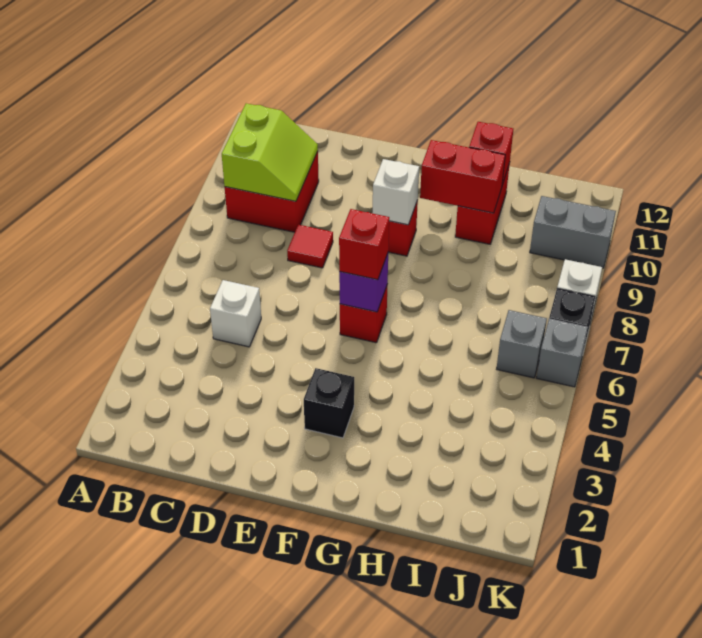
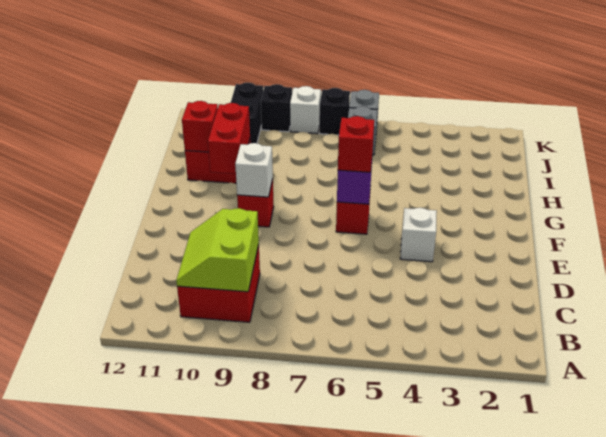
lime slope B9:C10 level 2 top B -> lime slope B9:C10 level 2 top 9
white brick C5 level 1 -> white brick E4 level 1
red tile D8 level 1 -> none
black brick F3 level 1 -> black brick K9 level 1
grey brick J10:K10 level 1 -> black brick J10:K10 level 1

